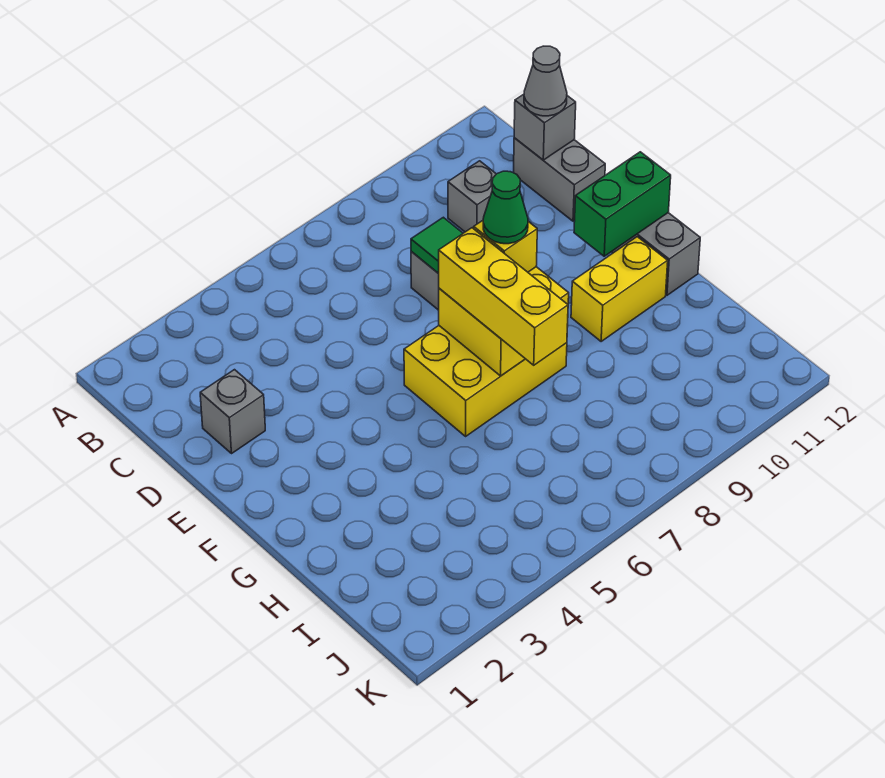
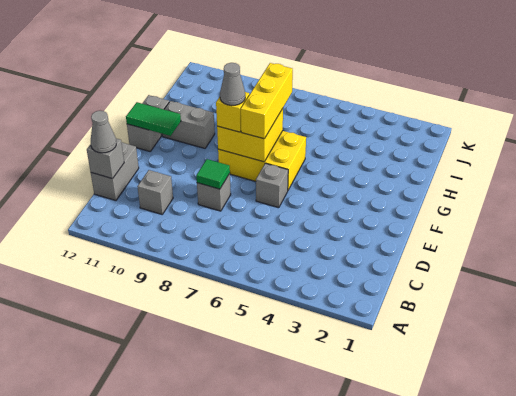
grey brick D2 level 1 -> grey brick E6 level 1
green cone F8 level 4 -> grey cone F8 level 4
green brick F11:F12 level 2 -> green tile F11:F12 level 2
yellow brick G10:G11 level 1 -> grey brick G10:G11 level 1

